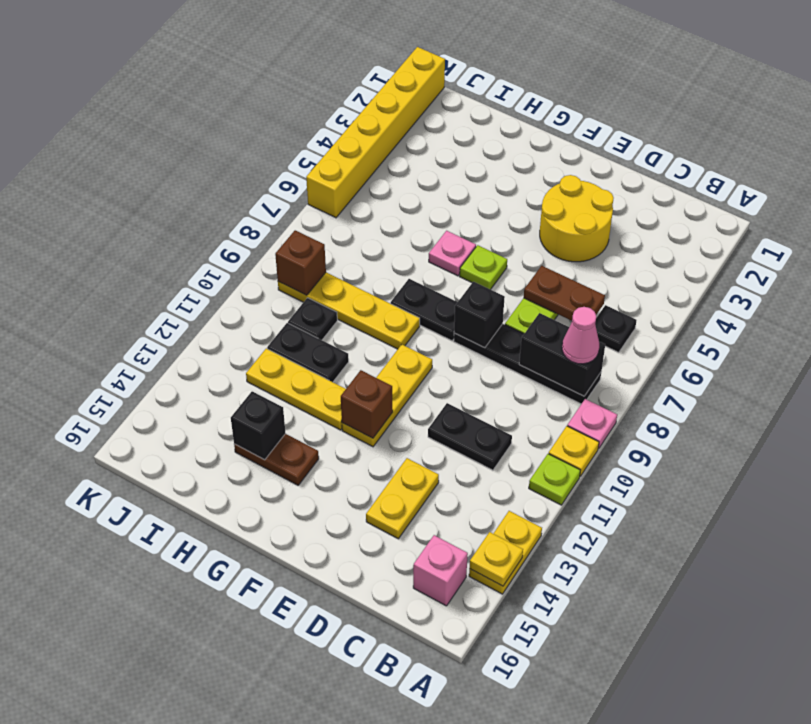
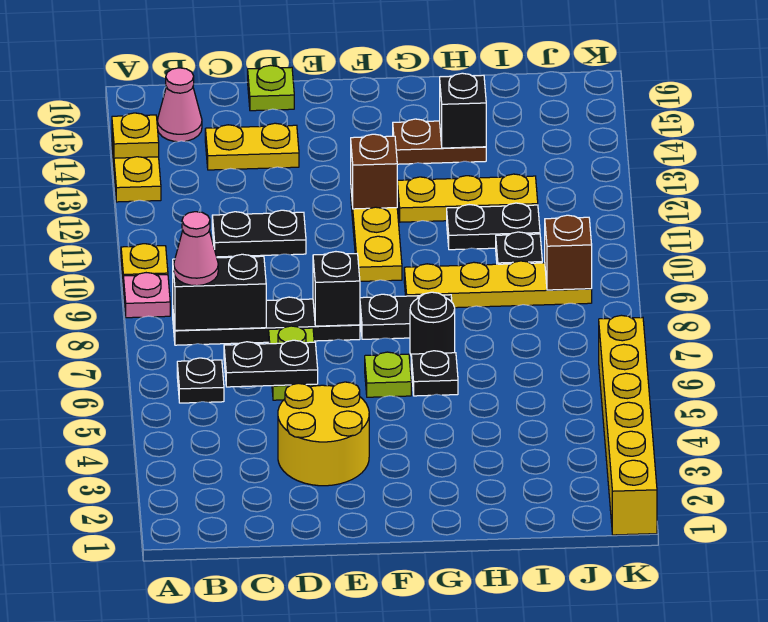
lime plate A11 level 1 -> lime plate D16 level 1
pink brick B15 level 1 -> pink cone B15 level 1
brown plate C6:D6 level 2 -> black plate C6:D6 level 2
yellow plate D13:D14 level 1 -> yellow plate C14:D14 level 1
pink plate G6 level 1 -> black plate G6 level 1
none -> black round brick G7 level 1

